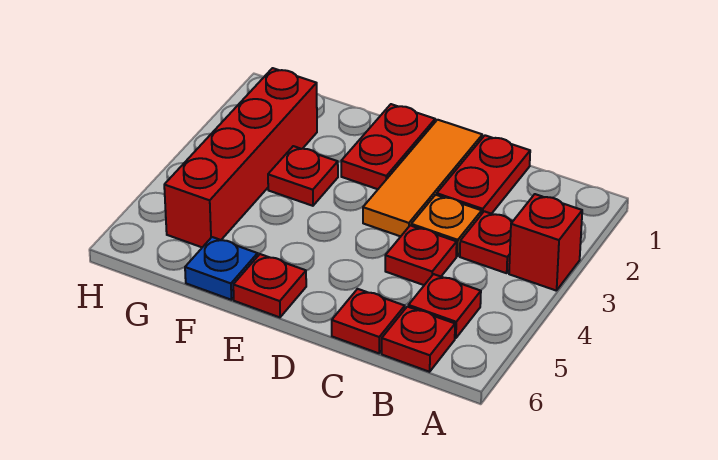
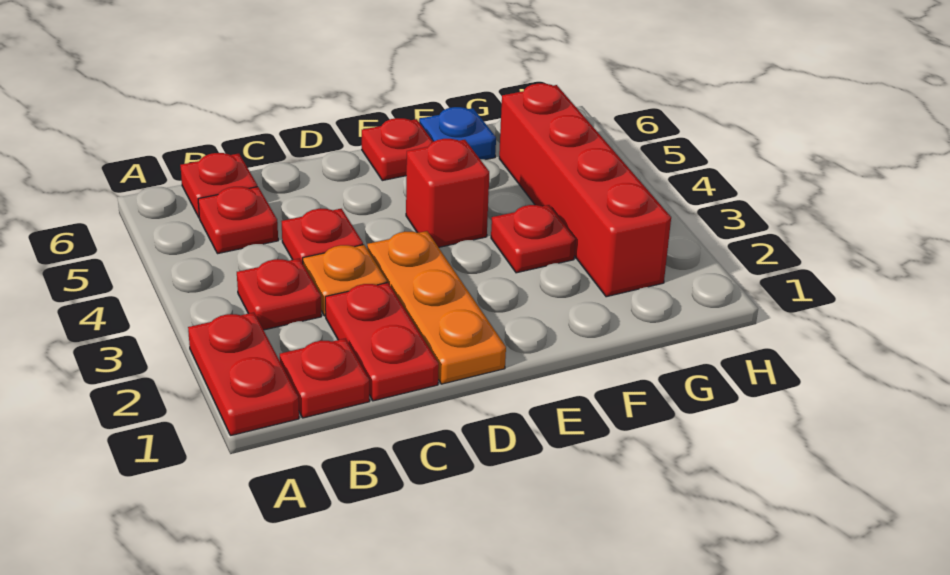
red brick A3 level 1 -> red brick E4 level 1
red plate C6 level 1 -> red plate B1 level 1
orange tile D1:D3 level 1 -> orange plate D1:D3 level 1
red plate E1:E2 level 1 -> red plate A1:A2 level 1

